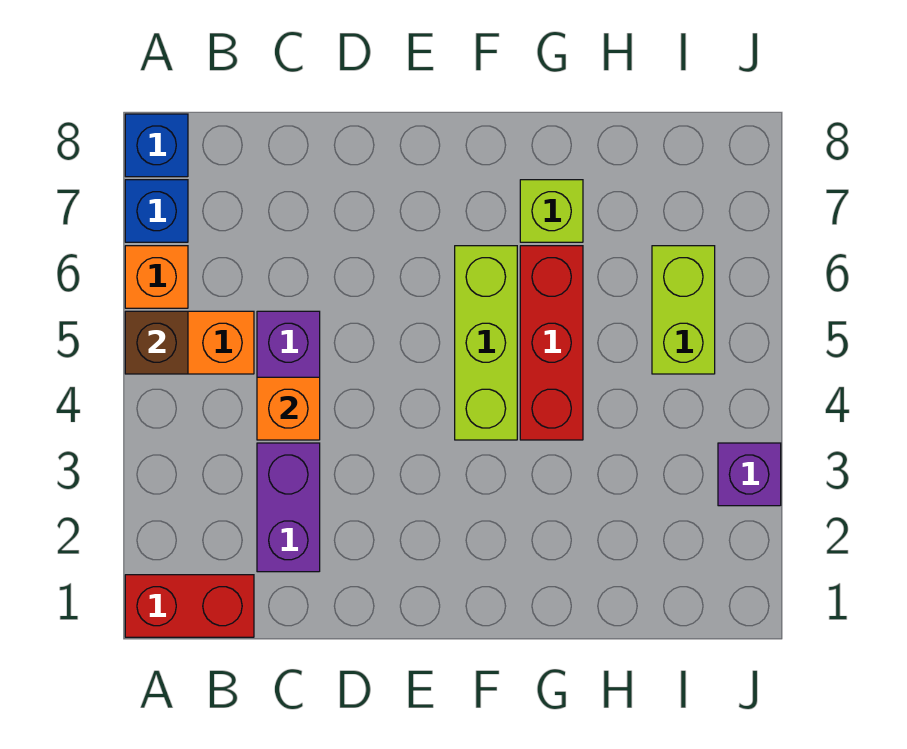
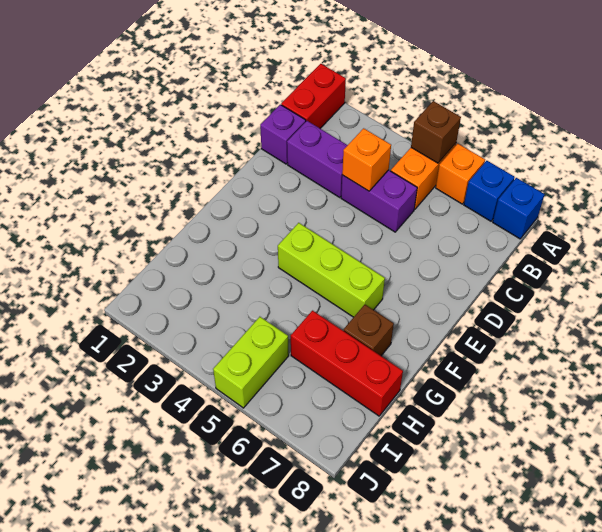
red brick G4:G6 level 1 -> red brick H6:H8 level 1
lime brick G7 level 1 -> brown brick G7 level 1
lime brick I5:I6 level 1 -> lime brick I5:J5 level 1
purple brick J3 level 1 -> purple brick C1 level 1

